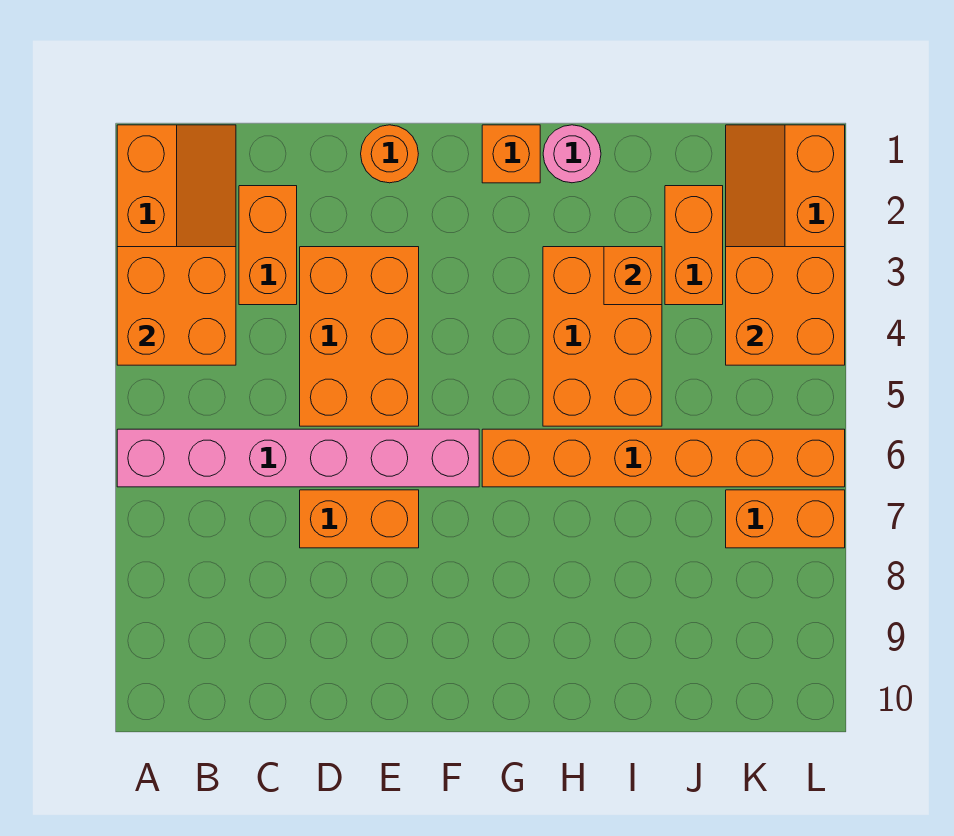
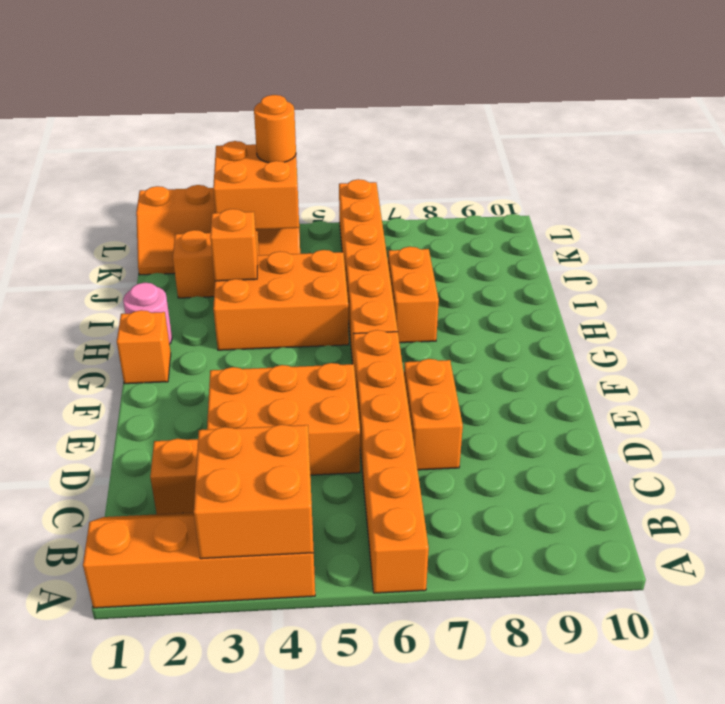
pink brick A6:F6 level 1 -> orange brick A6:F6 level 1
orange round brick E1 level 1 -> orange round brick L4 level 3
orange brick K7:L7 level 1 -> orange brick H7:I7 level 1

